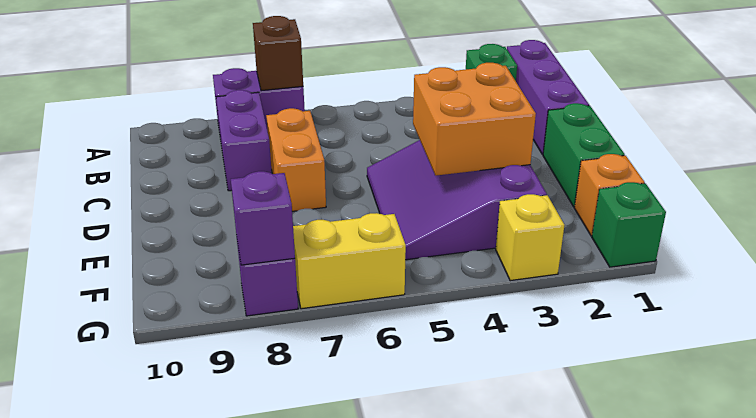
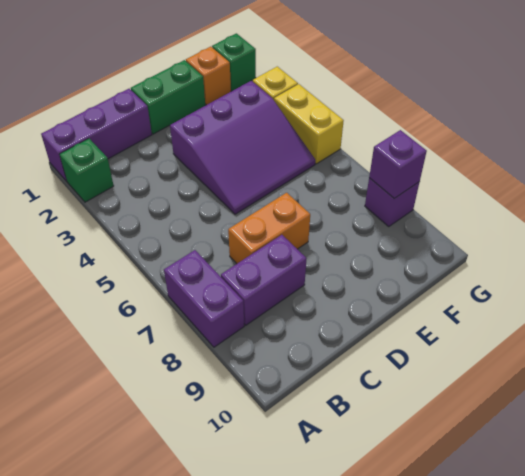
brown brick A7 level 2 -> none
orange brick D3:E4 level 2 -> none
yellow brick G6:G7 level 1 -> yellow brick G4:G5 level 1

